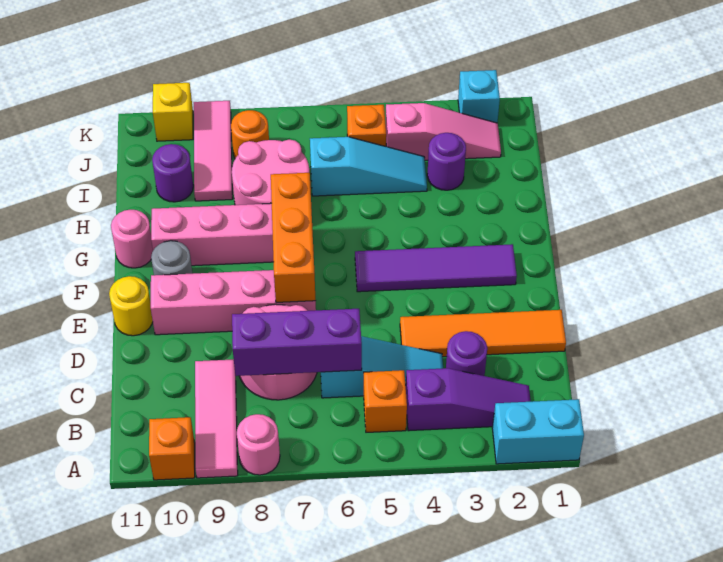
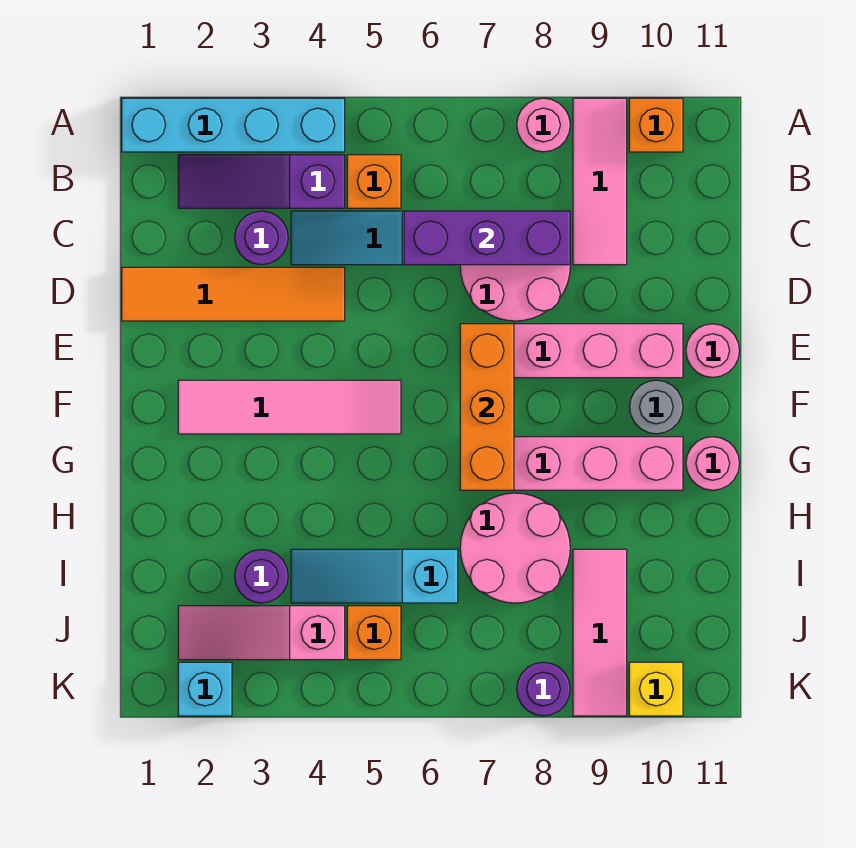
cyan brick A1:A2 level 1 -> cyan brick A1:A4 level 1
yellow round brick E11 level 1 -> pink round brick E11 level 1
purple tile F2:F5 level 1 -> pink tile F2:F5 level 1
purple round brick I10 level 1 -> purple round brick K8 level 1
orange round brick J8 level 1 -> none

